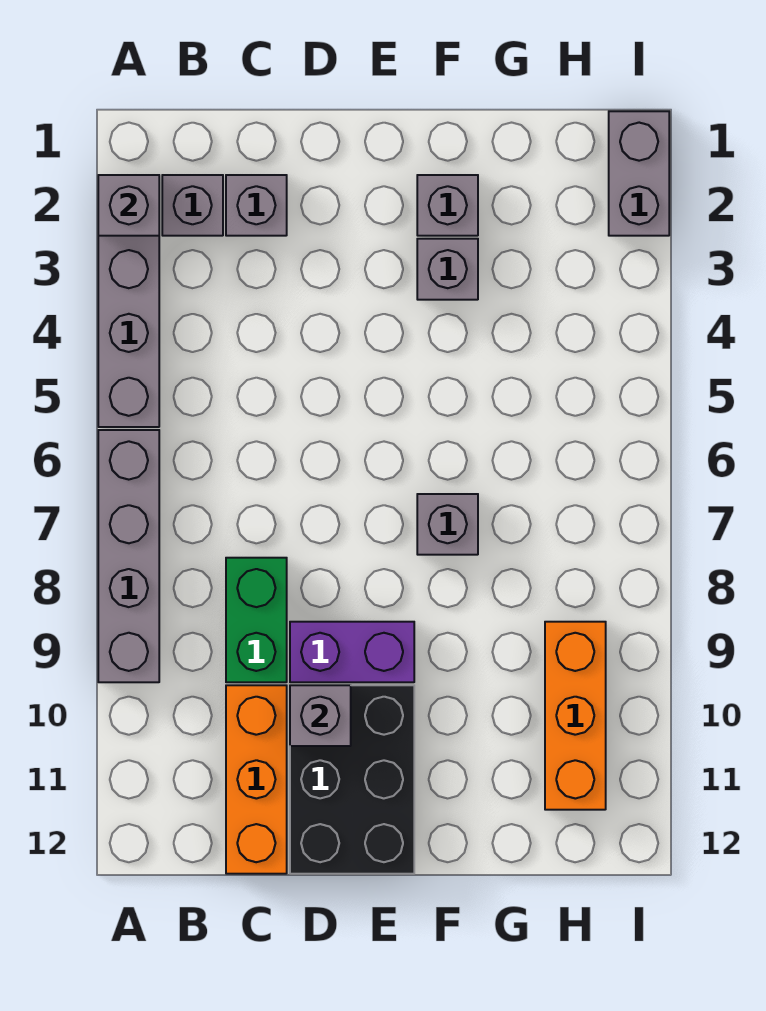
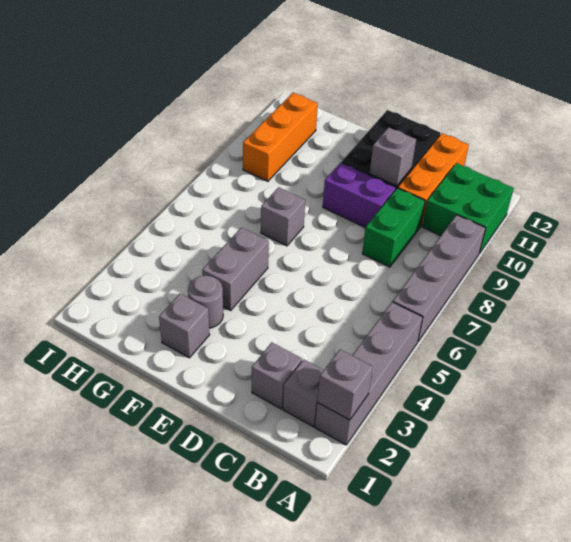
none -> green brick A10:B11 level 1
grey brick F3 level 1 -> grey round brick F3 level 1
grey brick I1:I2 level 1 -> grey brick F4:F5 level 1

